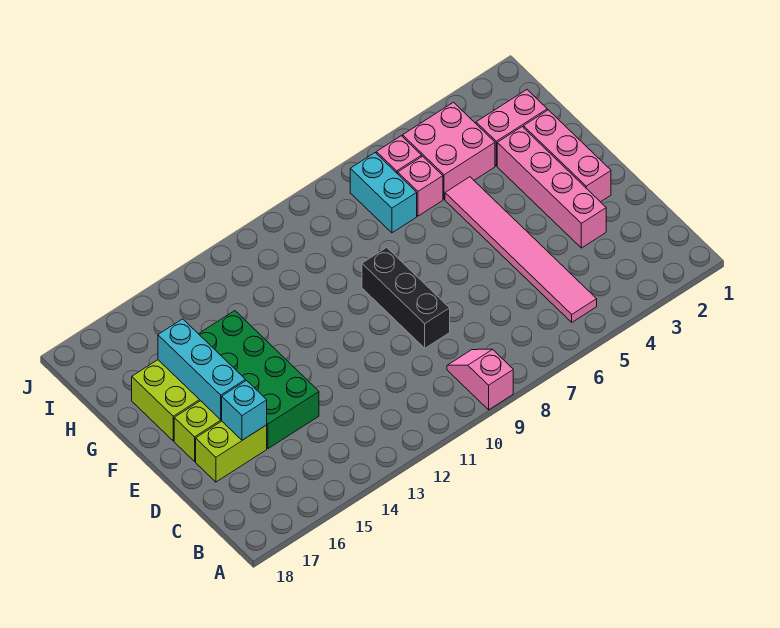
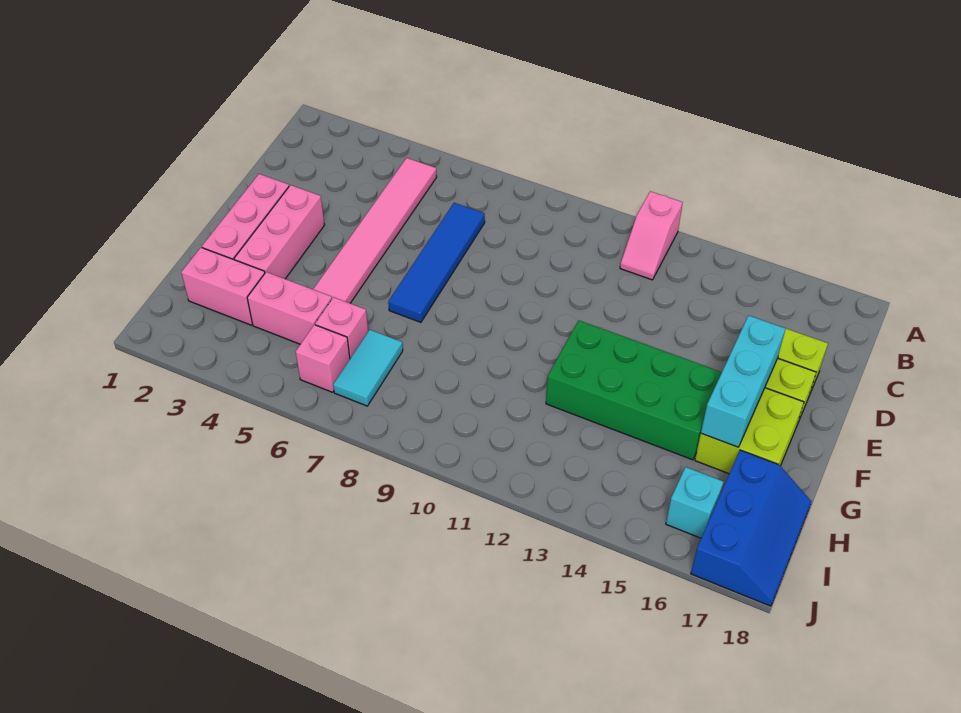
pink slope A9:B9 level 1 top A -> pink slope A12:B12 level 1 top A
none -> blue tile C7:F7 level 1
pink brick D3:G3 level 1 -> pink brick E3:G3 level 1
black brick D9:F9 level 1 -> none
green brick D14:G15 level 1 -> green brick F12:G15 level 1
cyan brick D16 level 2 -> cyan brick I16 level 1
pink brick H4:I5 level 1 -> pink brick H4:H5 level 1
cyan brick H7:I7 level 1 -> cyan tile H7:I7 level 1
none -> blue slope H17:J18 level 1 top 17

